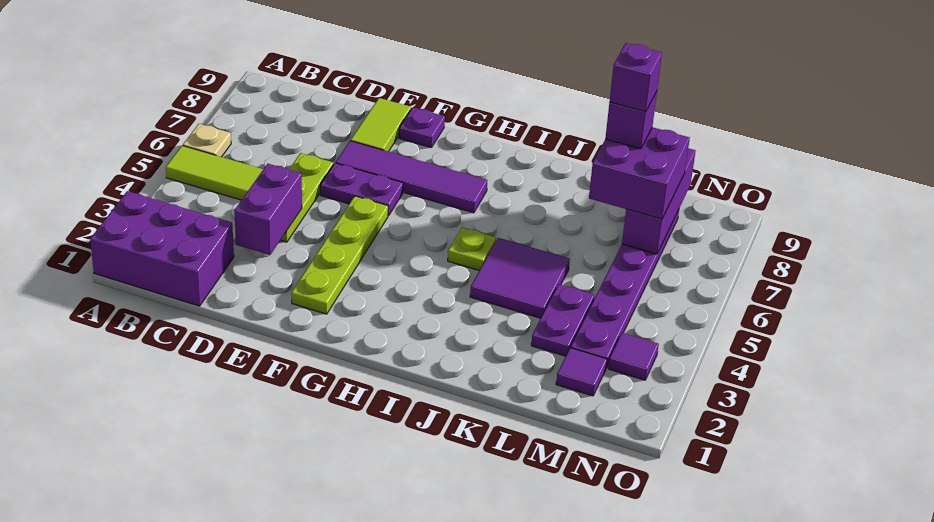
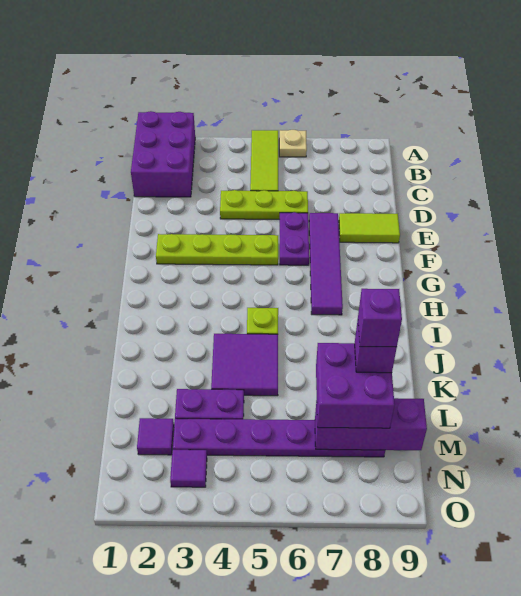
purple brick D3:D4 level 2 -> none
purple plate F9 level 1 -> none

